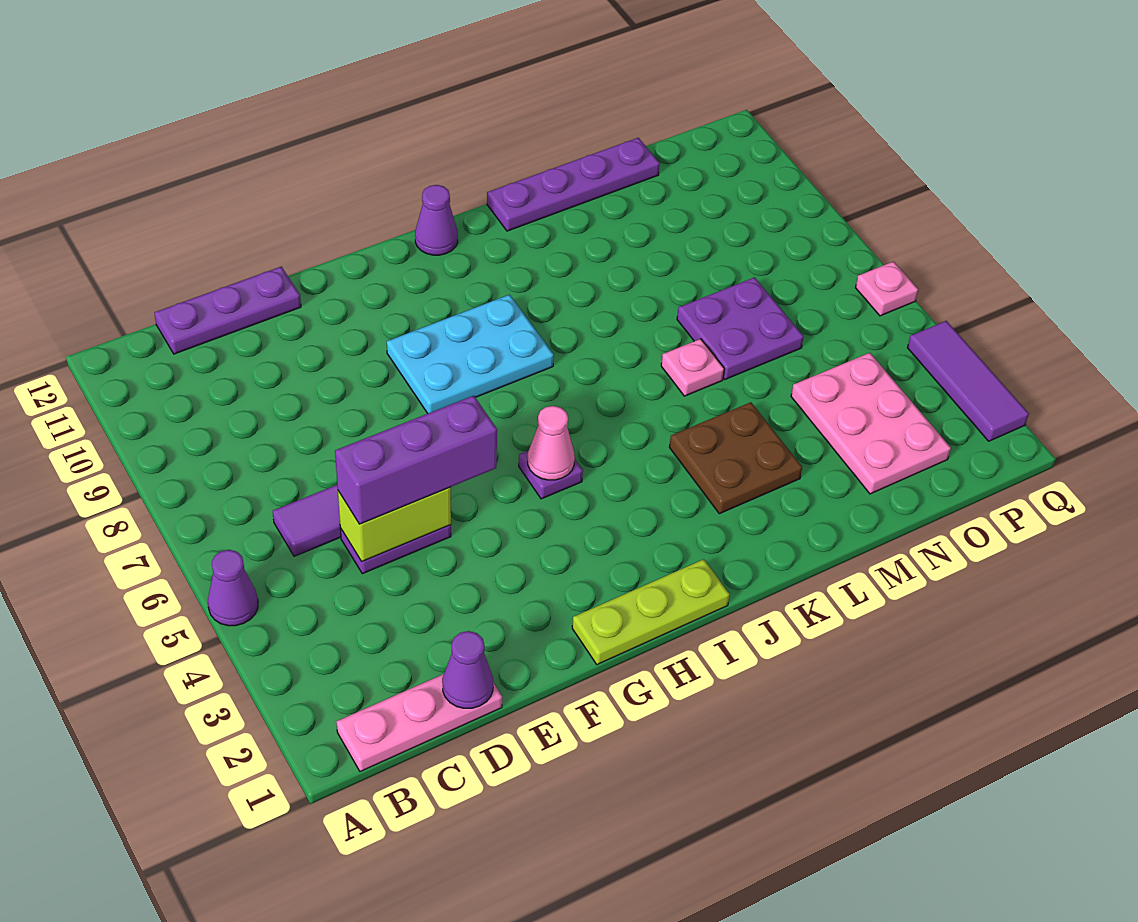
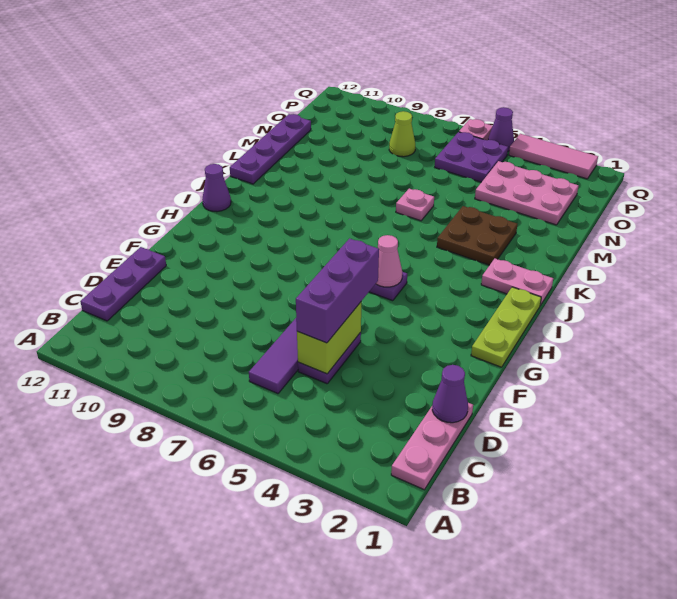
purple cone A5 level 1 -> purple cone Q5 level 1
cyan plate G8:I9 level 1 -> none
none -> pink plate J1:J2 level 1
purple plate M6:N7 level 1 -> purple plate O5:P6 level 1
none -> lime cone O8 level 1
purple tile Q2:Q4 level 1 -> pink tile Q2:Q4 level 1

